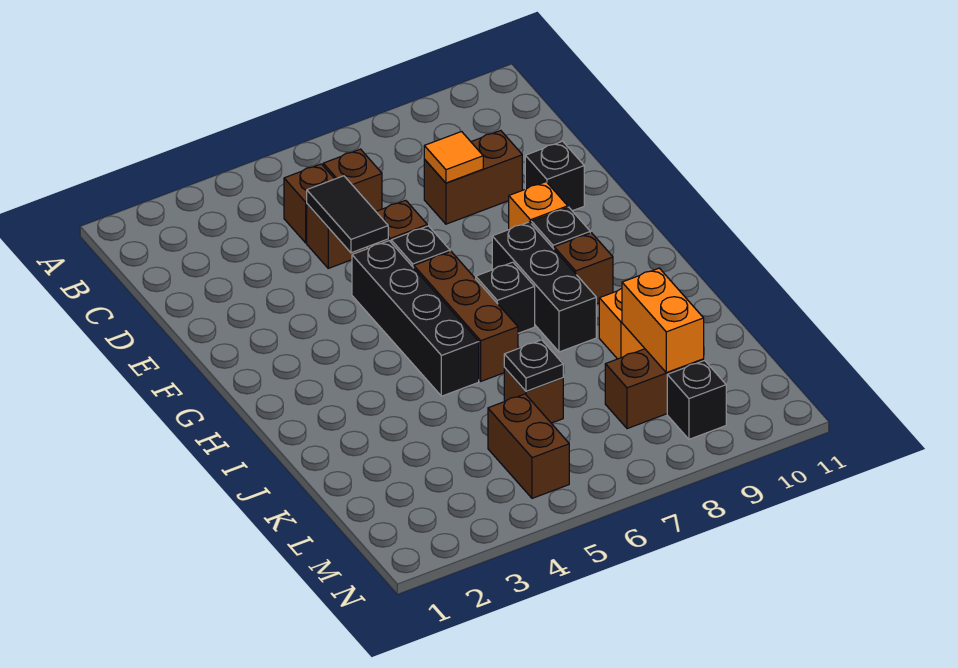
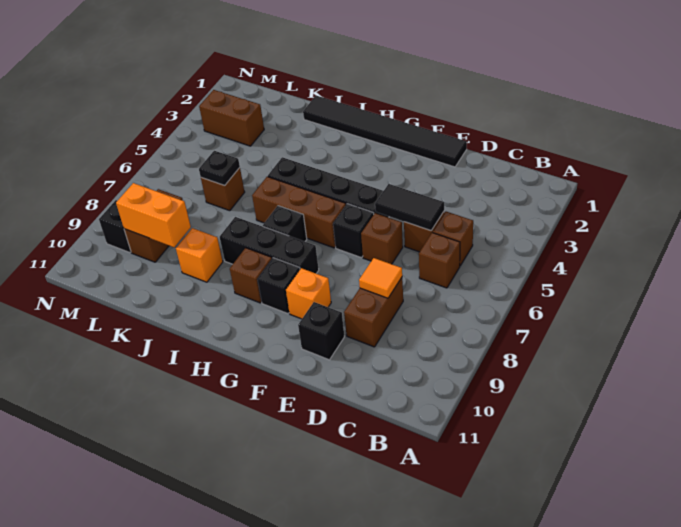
none -> black tile E1:J1 level 1
brown brick L5:M5 level 1 -> brown brick L3:M3 level 1

